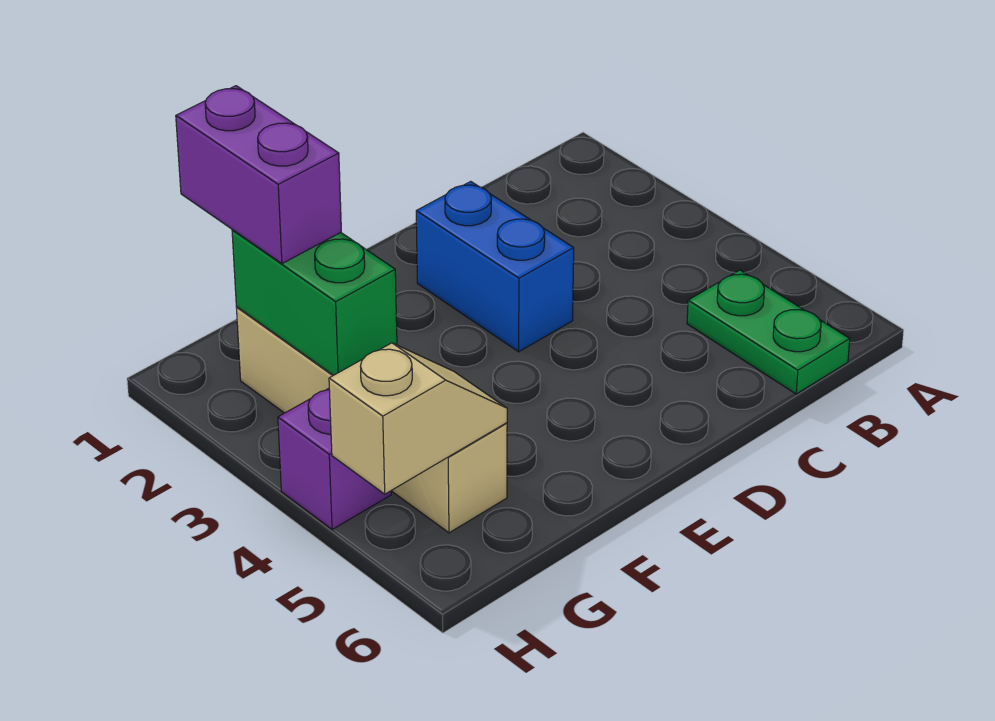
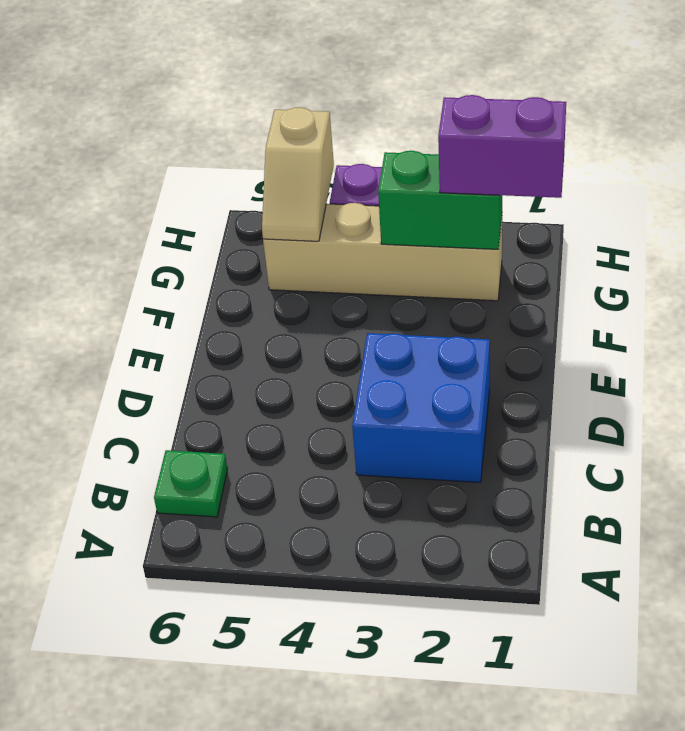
green plate B5:B6 level 1 -> green plate B6 level 1
blue brick D2:D3 level 1 -> blue brick C2:D3 level 1

